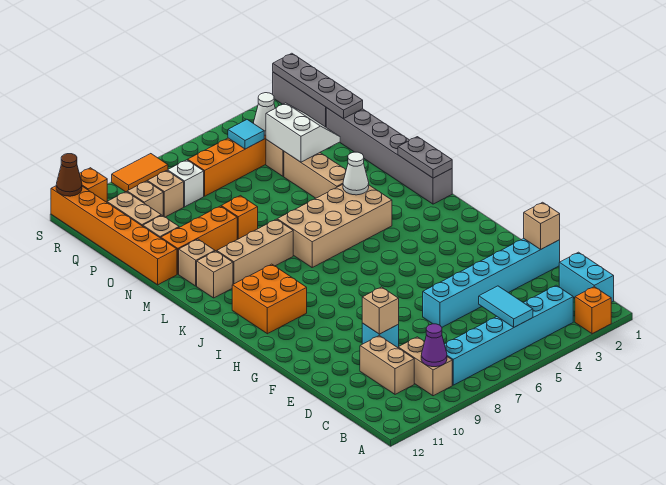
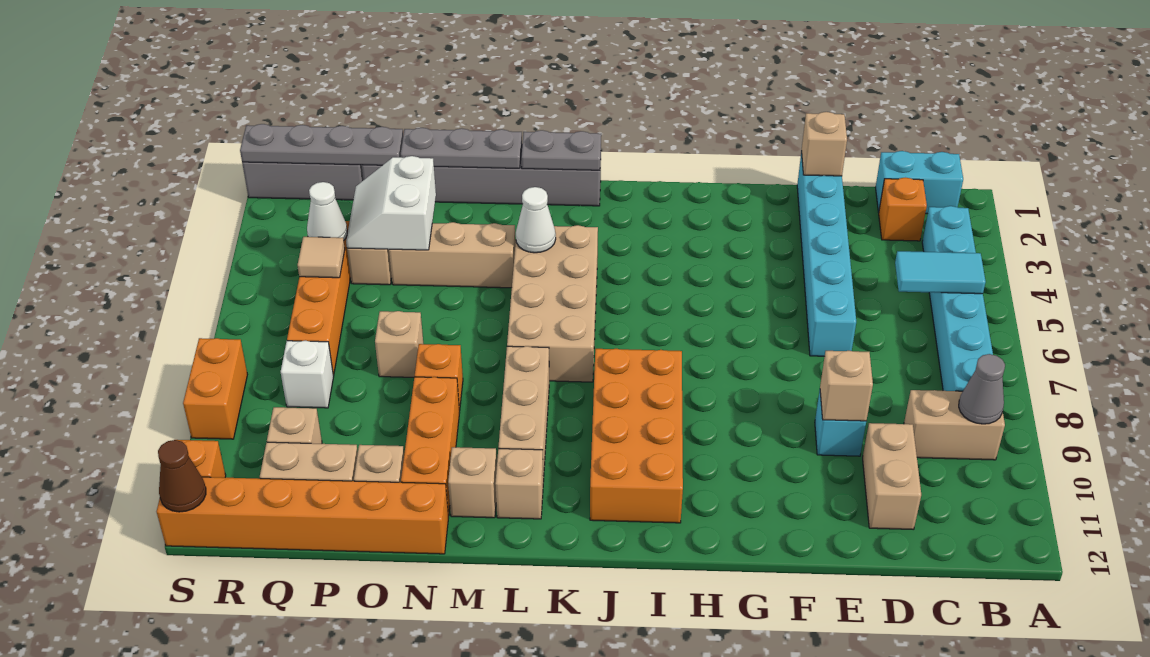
orange brick A2 level 1 -> orange brick C2 level 1
purple cone B9 level 2 -> grey cone B9 level 2
tan brick C10:D10 level 1 -> tan brick D10:D11 level 1
orange brick I10:J11 level 1 -> orange brick I8:J11 level 1
none -> grey plate M1:O1 level 2
white slope O3:P4 level 2 top 4 -> white slope O3:P4 level 2 top O
cyan tile Q5 level 2 -> tan tile Q5 level 2
tan brick Q9 level 1 -> tan brick O7 level 1
orange tile S8:S9 level 1 -> orange brick S8:S9 level 1

